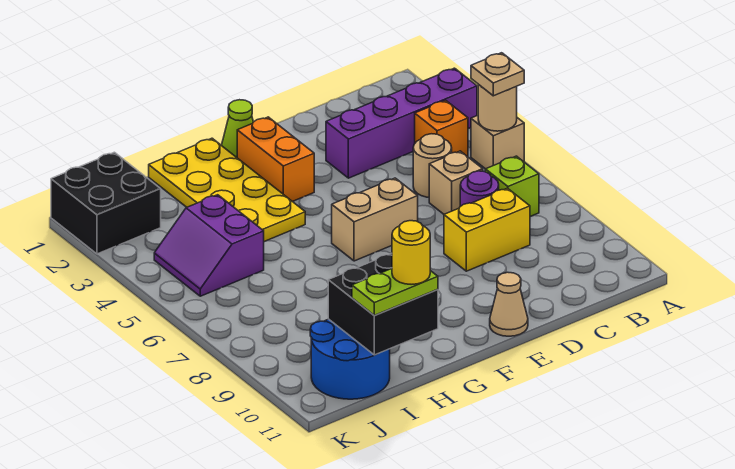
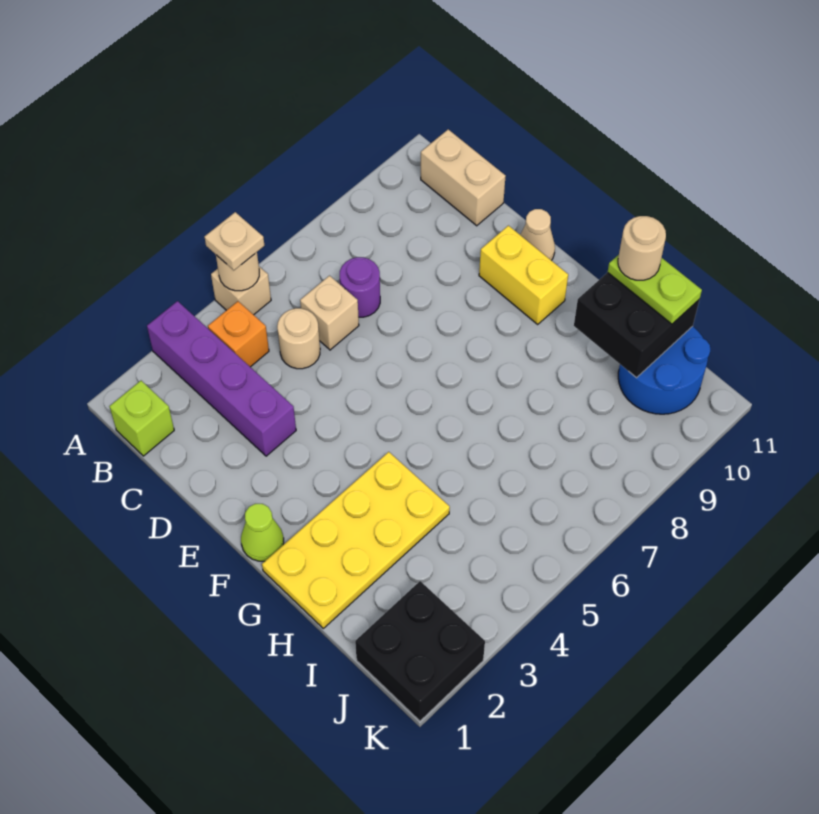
lime brick B7 level 1 -> lime brick B1 level 1
yellow brick C8:D8 level 1 -> yellow brick E10:F10 level 1
tan brick E6:F6 level 1 -> tan brick B11:C11 level 1
orange brick F2:F3 level 1 -> none
yellow round brick H11 level 4 -> tan round brick H11 level 4
purple slope I4:J5 level 1 top I -> none

